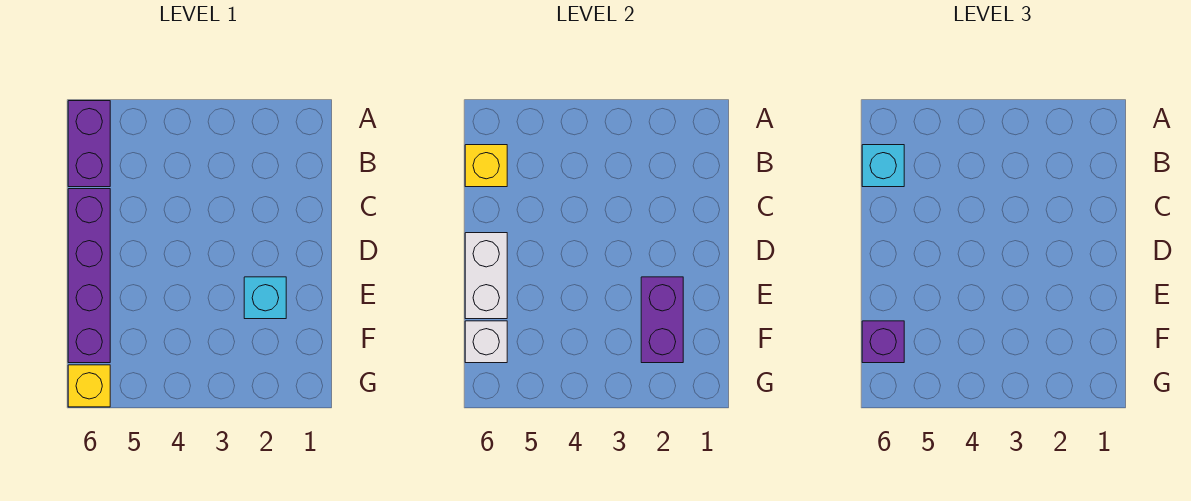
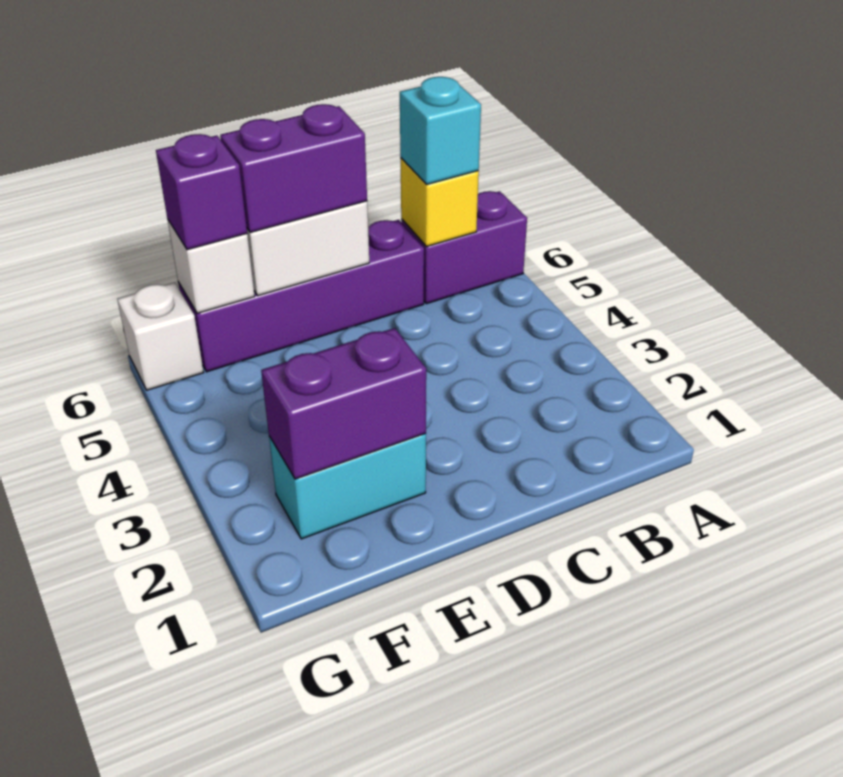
none -> purple brick D6:E6 level 3
cyan brick E2 level 1 -> cyan brick E2:F2 level 1
yellow brick G6 level 1 -> white brick G6 level 1

